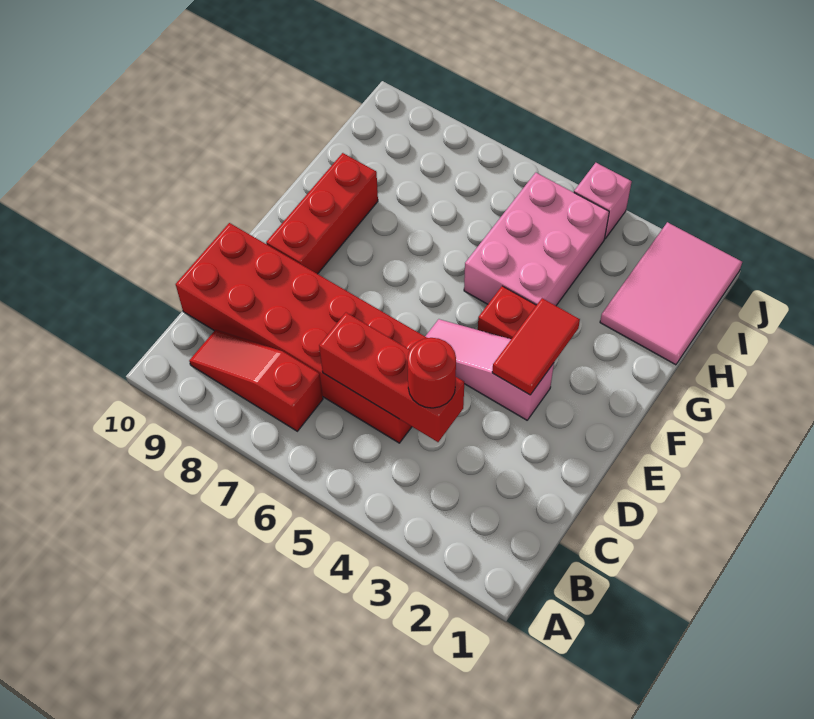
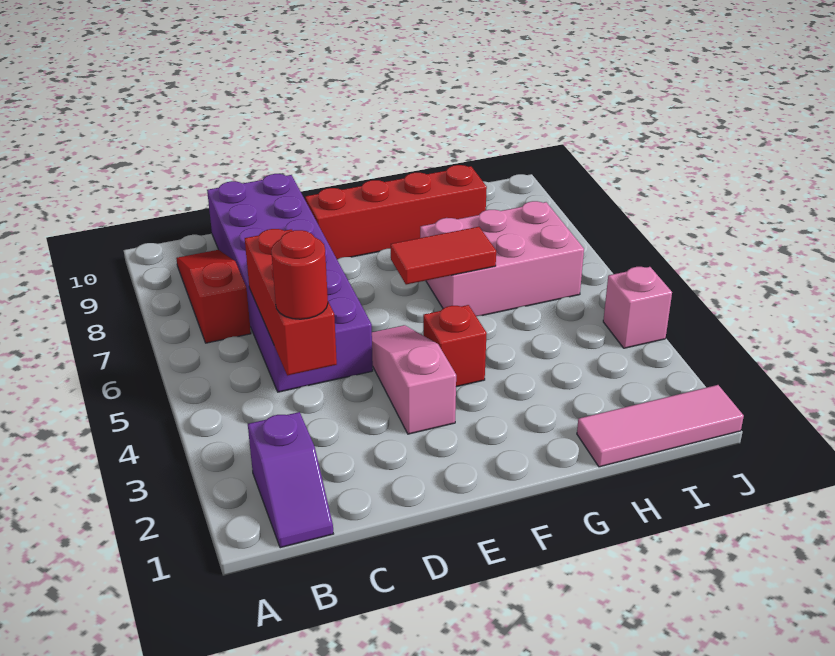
none -> purple slope B1:B2 level 1 top 2
red brick C5:D10 level 1 -> purple brick C5:D10 level 1
red tile E3:F3 level 2 -> red tile F6:G6 level 2
red brick E9:G9 level 1 -> red brick E9:H9 level 1
pink brick G4:I5 level 1 -> pink brick G6:I7 level 1
pink tile H1:J2 level 1 -> pink tile H1:J1 level 1

